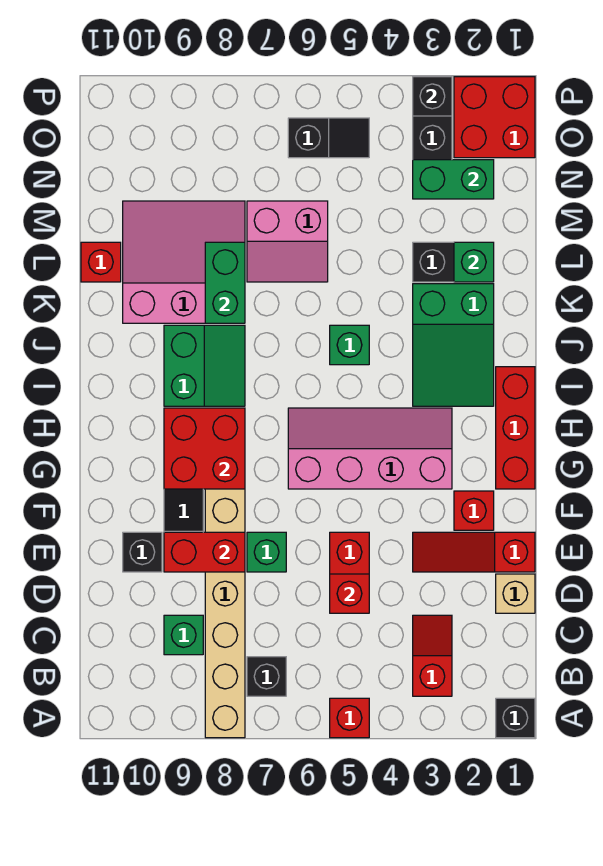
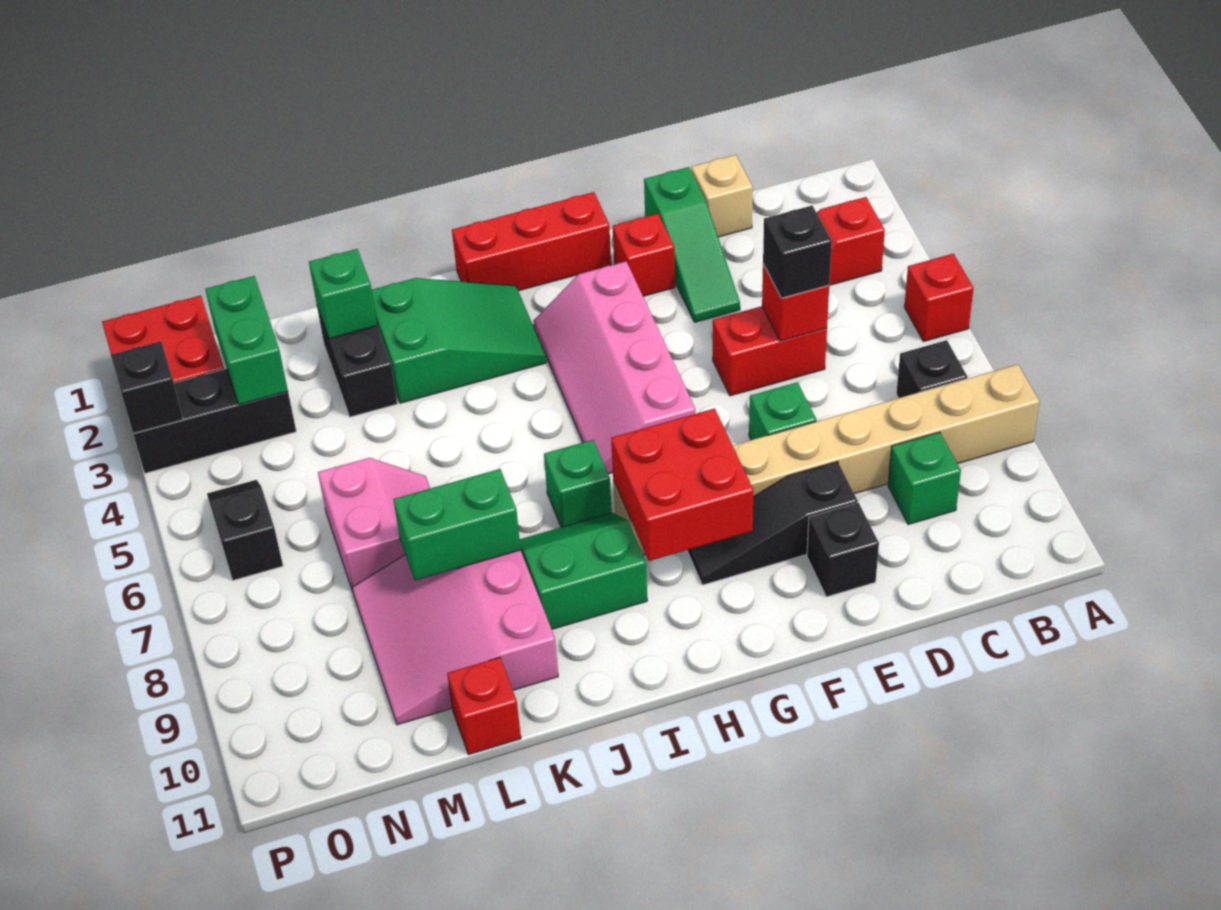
black brick A1 level 1 -> black brick D5 level 3
red slope E1:E3 level 1 top 1 -> green slope E1:E3 level 1 top 1
red brick E8:E9 level 2 -> none
green brick J5 level 1 -> green brick I7 level 1

